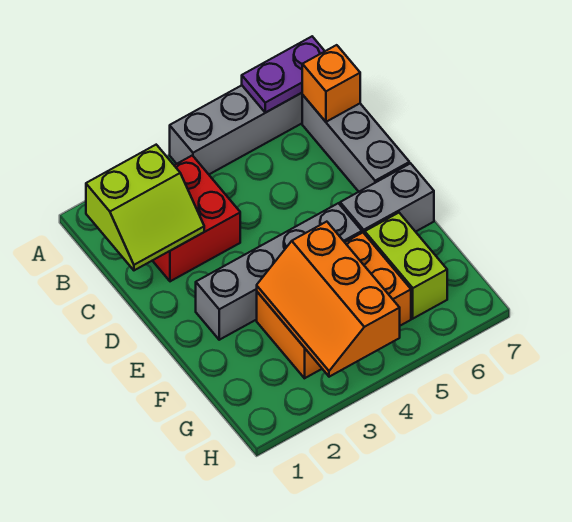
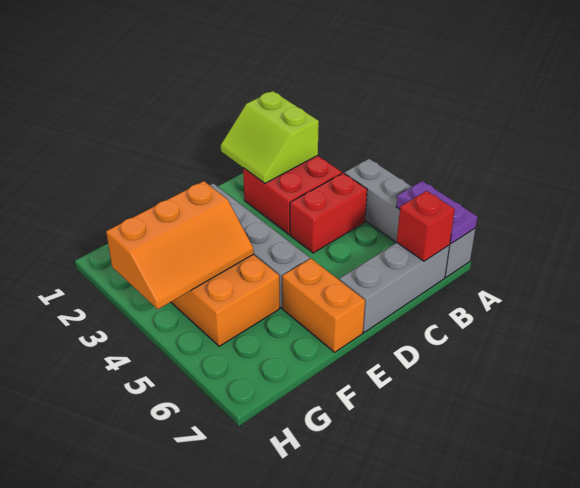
none -> red brick B4:C4 level 1
orange brick B7 level 2 -> red brick B7 level 2
grey brick E6:E7 level 1 -> orange brick E6:E7 level 1
orange slope F3:H4 level 2 top 4 -> orange slope F3:H4 level 2 top 3
lime brick F6:G6 level 1 -> none

